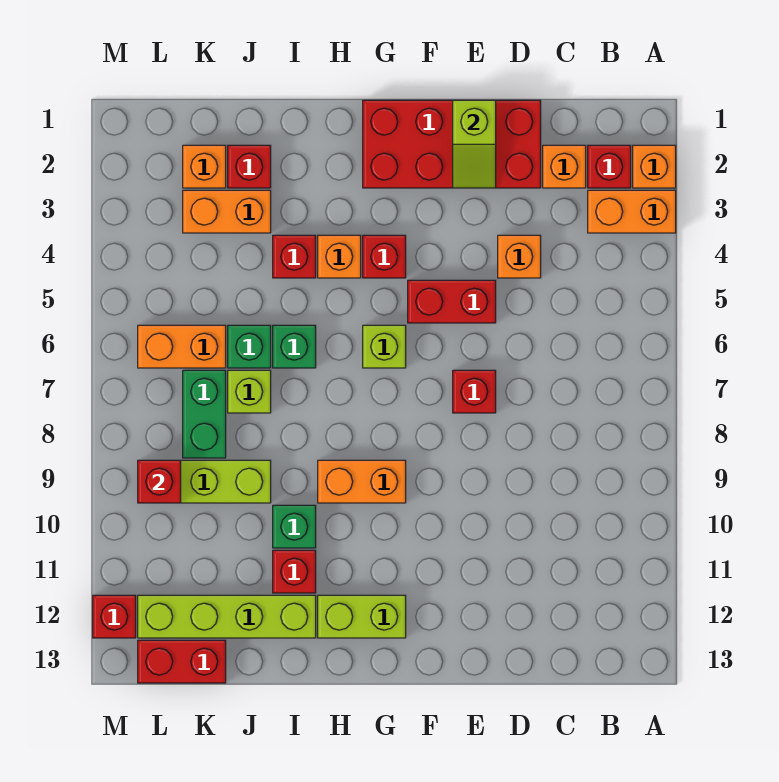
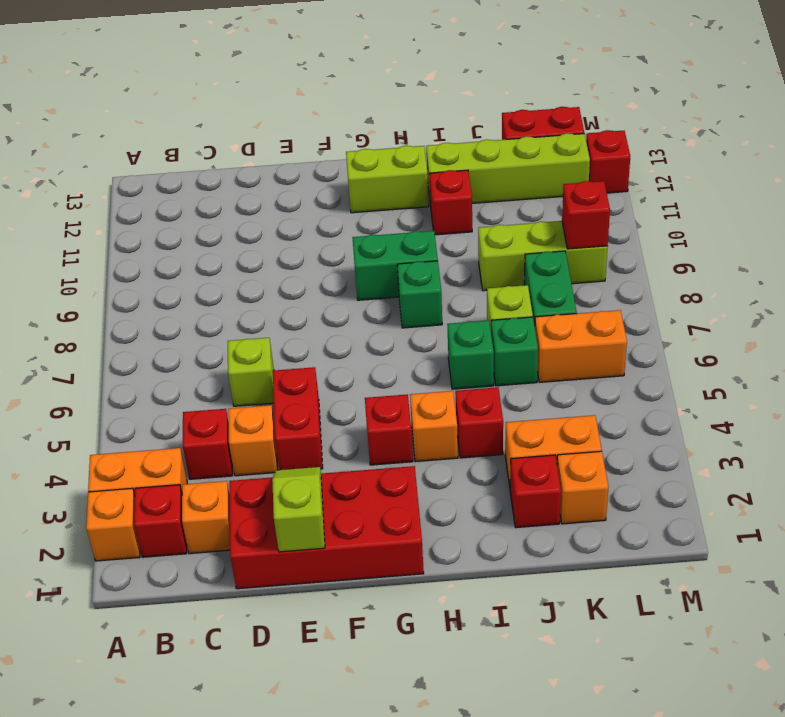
red brick E5:F5 level 1 -> red brick E4:E5 level 1
red brick E7 level 1 -> red brick C4 level 1
lime brick G6 level 1 -> lime brick D6 level 1
orange brick G9:H9 level 1 -> green brick G9:H9 level 1
green brick I10 level 1 -> green brick H8 level 1

